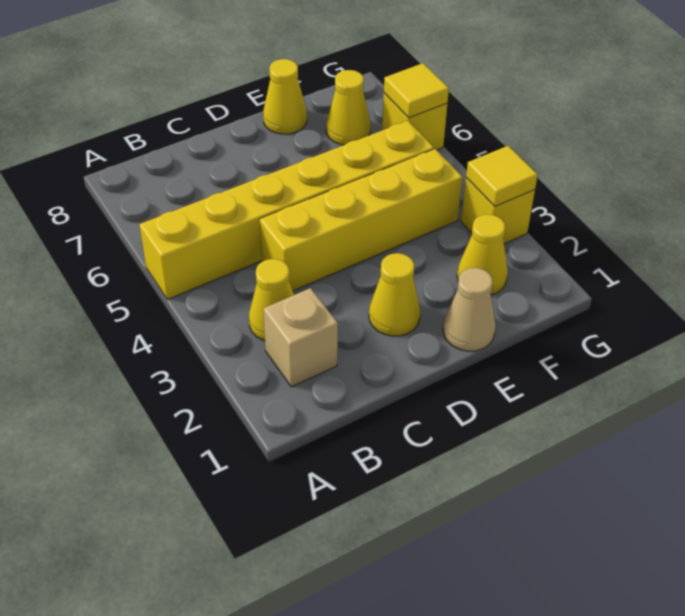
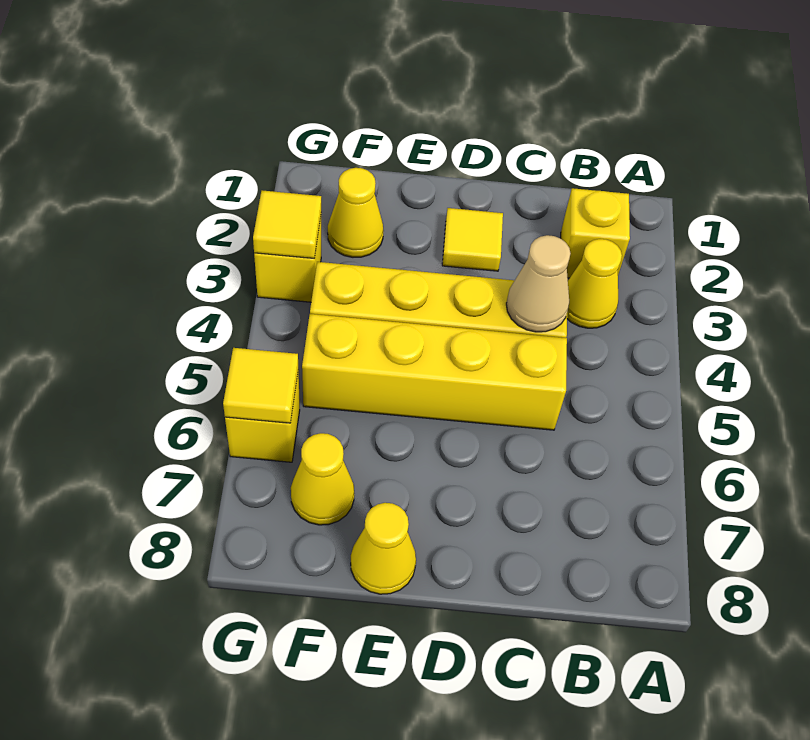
yellow brick A5:F5 level 1 -> yellow brick C5:F5 level 1
tan brick B2 level 1 -> yellow brick B2 level 1
yellow cone D2 level 1 -> yellow tile D2 level 1
tan cone E1 level 1 -> tan cone C4 level 2

